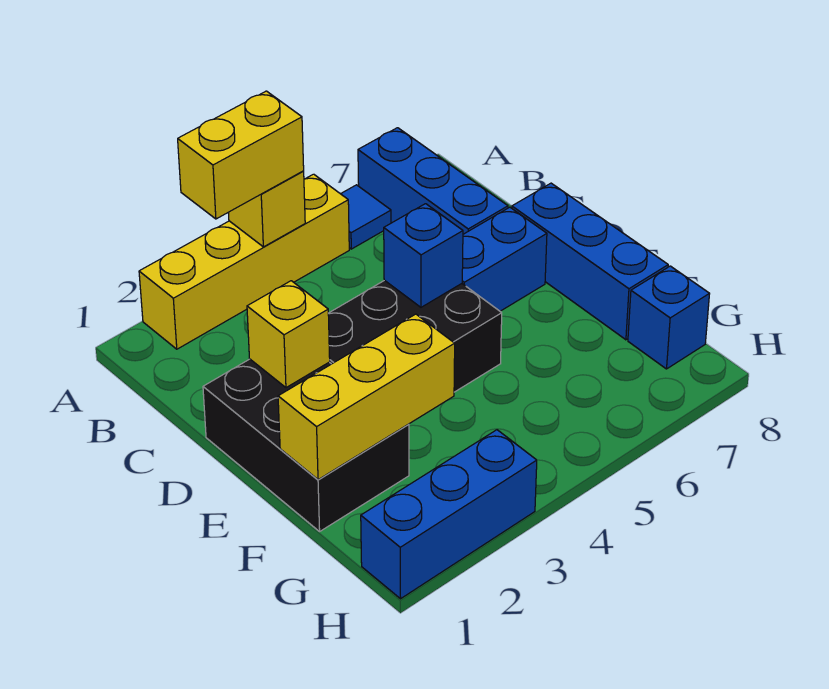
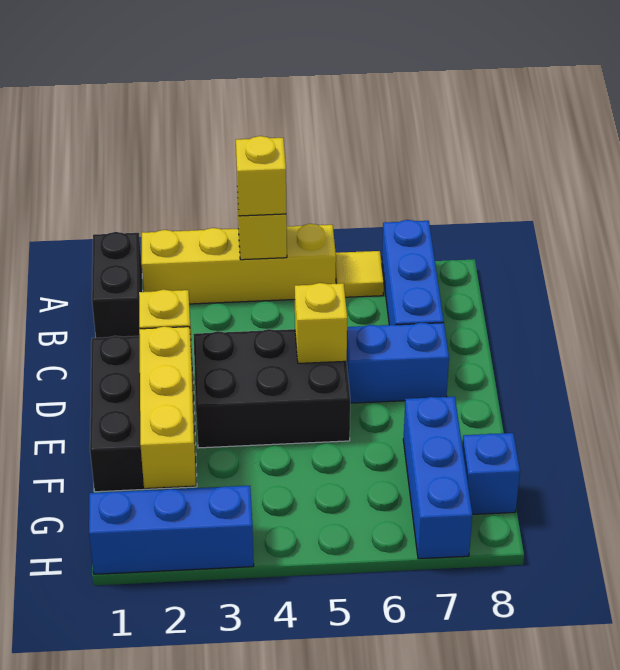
none -> black brick A1:B1 level 1
yellow brick A3:A4 level 3 -> yellow brick A4 level 3
blue tile A6 level 1 -> yellow tile A6 level 1
blue brick D5 level 2 -> yellow brick D5 level 2
blue brick D8:F8 level 1 -> blue brick F7:H7 level 1
yellow brick F1:F3 level 2 -> yellow brick E2:G2 level 2

